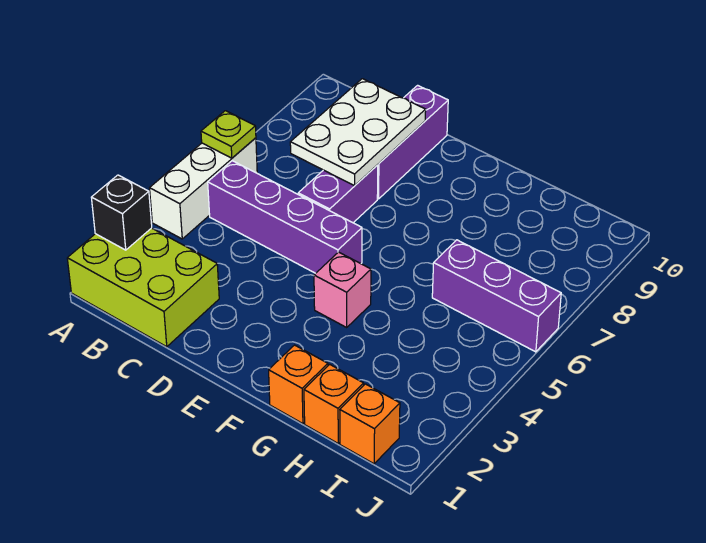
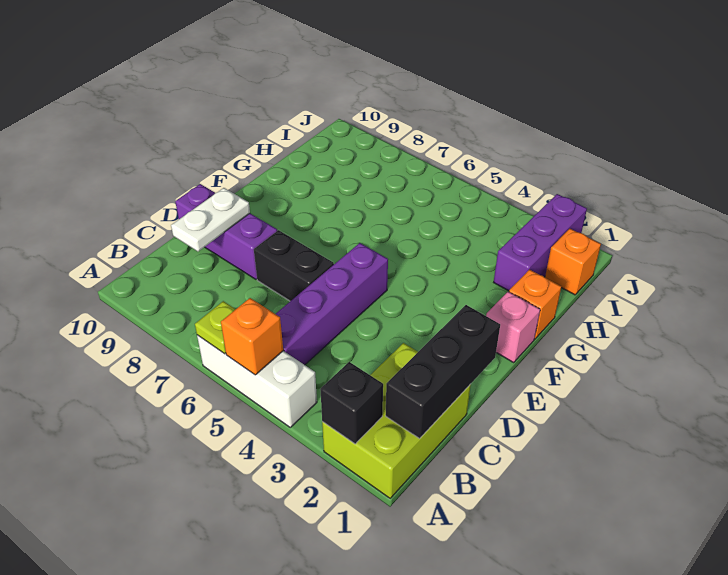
none -> black brick B1:D1 level 2
white plate C7:D9 level 2 -> white plate C9:D9 level 2
purple brick D6:D7 level 1 -> black brick D6:D7 level 1
pink brick F4 level 1 -> pink brick F1 level 1
orange brick H1 level 1 -> orange brick A5 level 2
purple brick H6:J6 level 1 -> purple brick H2:J2 level 1

